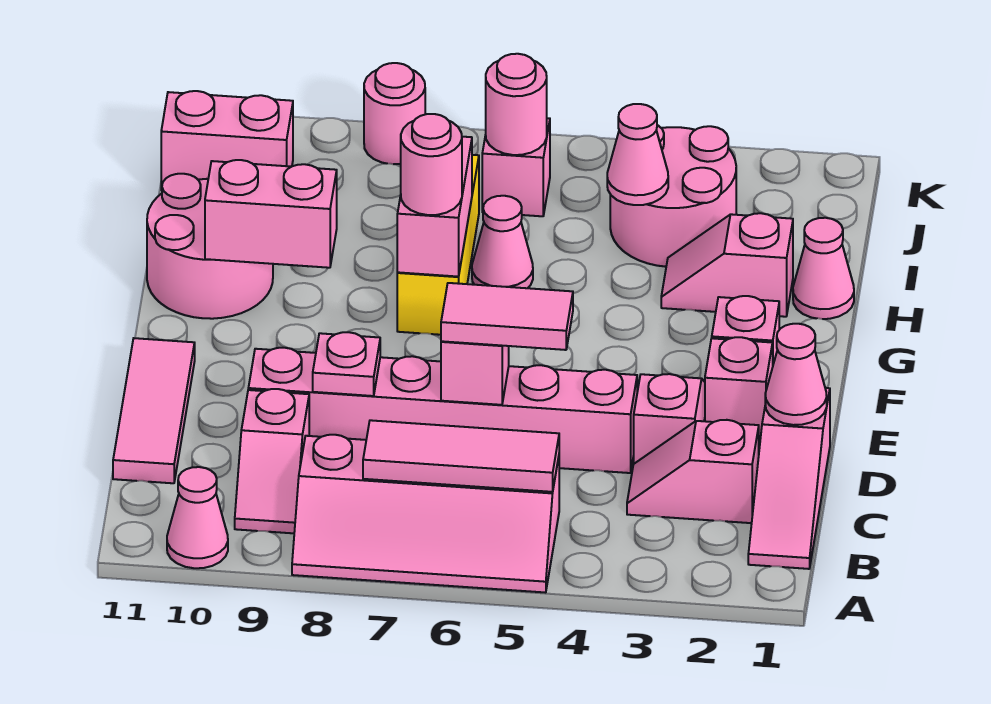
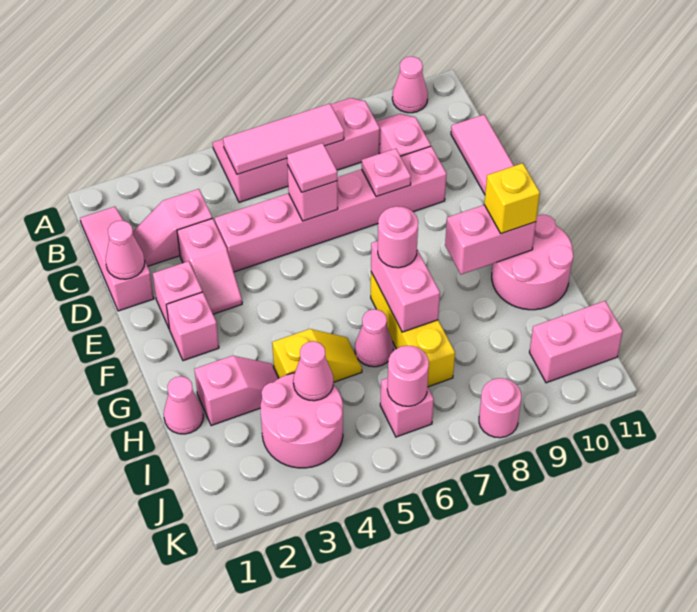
pink slope C2:C3 level 1 top 2 -> pink slope C2:C3 level 1 top 3
pink tile D5:D6 level 3 -> pink tile D6 level 3
none -> yellow brick G10 level 3
none -> yellow slope H4:H5 level 1 top 4

